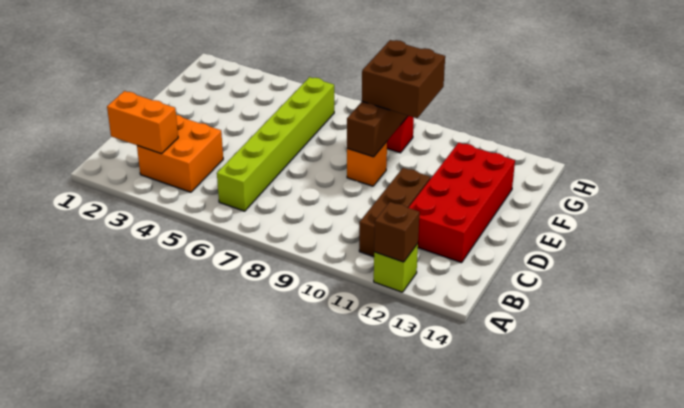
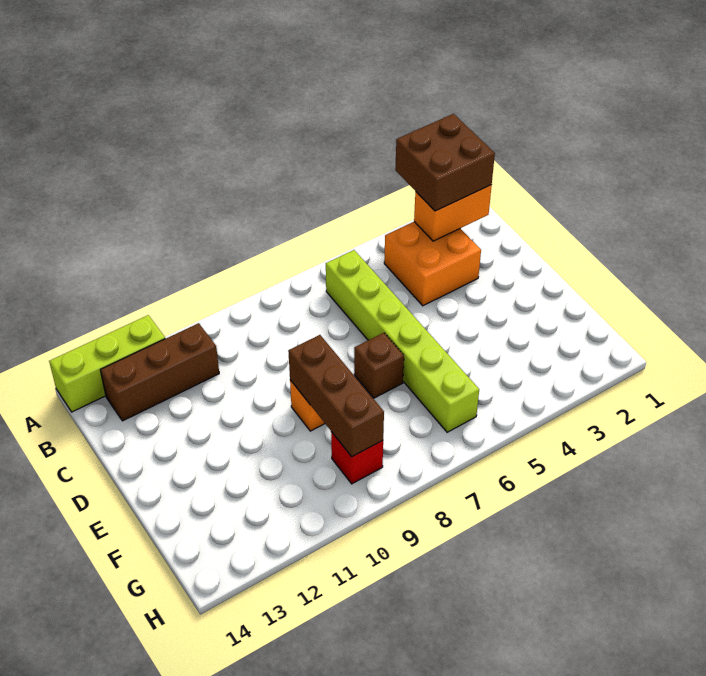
lime brick A12 level 1 -> lime brick A12:A14 level 1
brown brick A12 level 2 -> brown brick E7 level 1
brown brick B11:D11 level 1 -> brown brick B11:B13 level 1
red brick C12:F13 level 1 -> none
brown brick F9:G10 level 3 -> brown brick A2:B3 level 3

